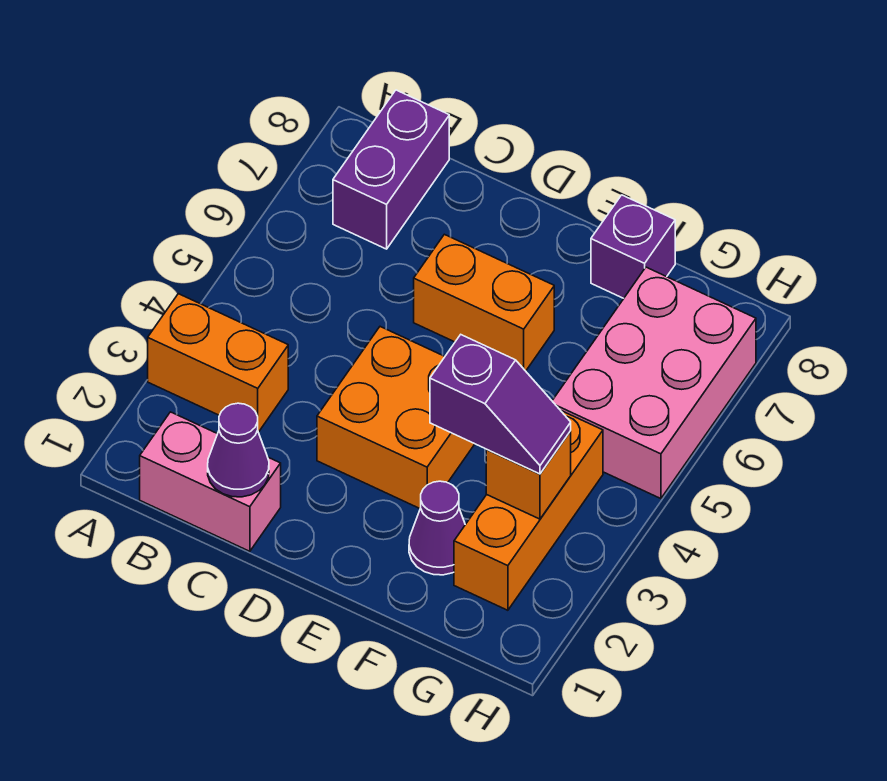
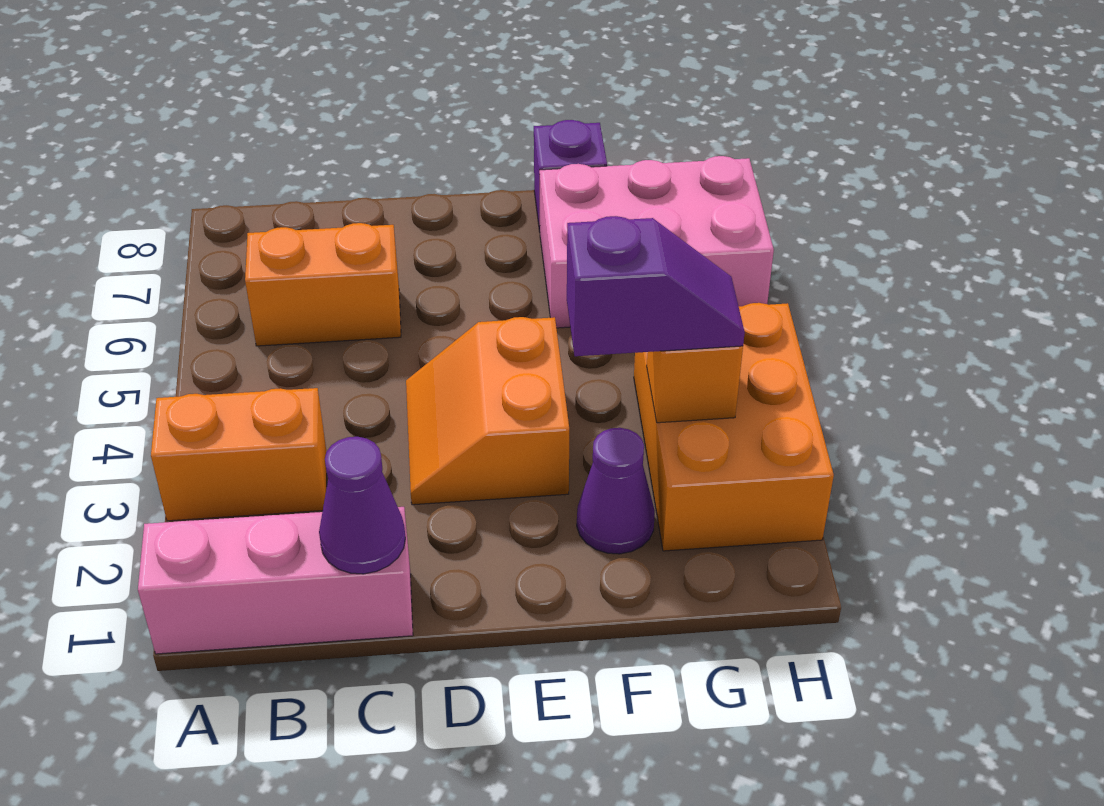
pink brick B1:C1 level 1 -> pink brick A1:C1 level 1
purple brick B7:B8 level 1 -> none
orange brick D3:E4 level 1 -> orange slope D3:E4 level 1 top E
orange brick D6:E6 level 1 -> orange brick B6:C6 level 1
orange brick G2:G4 level 1 -> orange brick G2:H4 level 1
pink brick G5:H7 level 1 -> pink brick F6:H7 level 1

